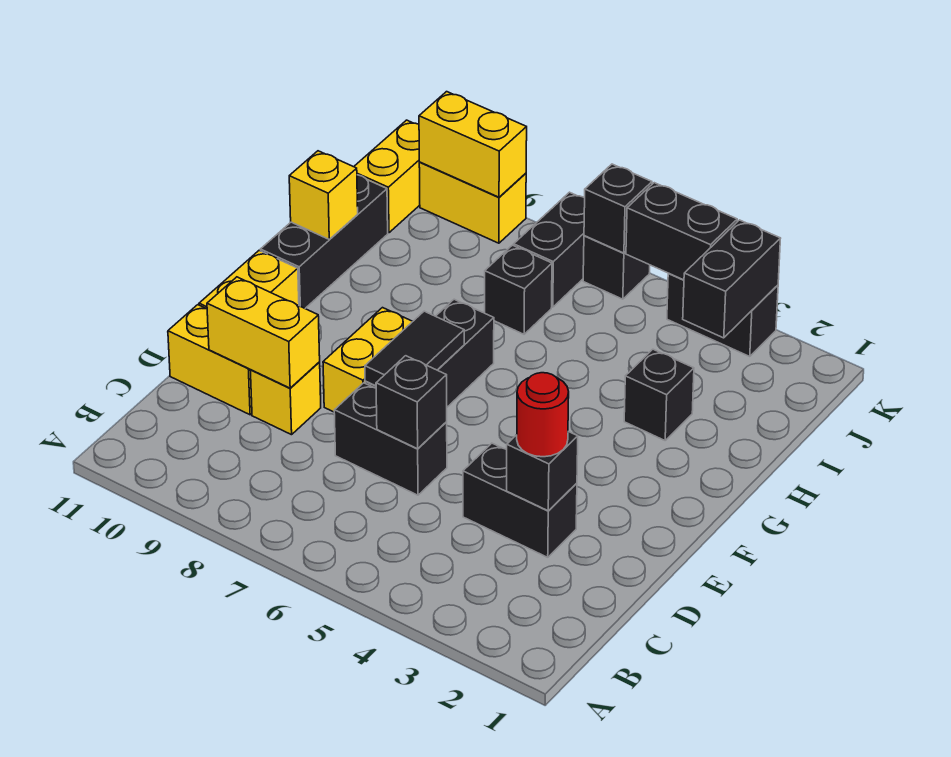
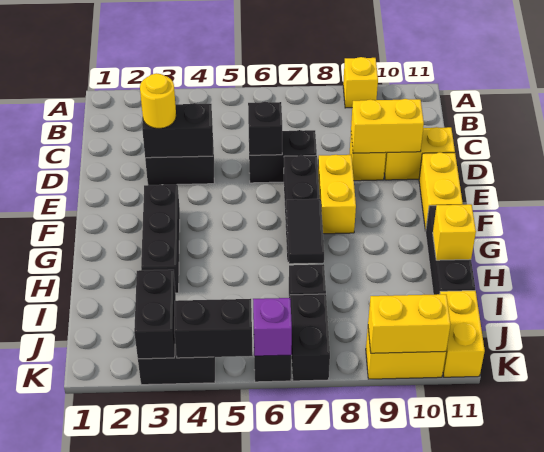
none -> yellow brick A9 level 1
black brick D3 level 2 -> black brick D3:D4 level 2
red round brick D3 level 3 -> yellow round brick D3 level 3
black tile E7:F7 level 2 -> black tile G7:H7 level 2
black brick H3 level 1 -> black brick F3:H3 level 1
black brick K6 level 2 -> purple brick K6 level 2

